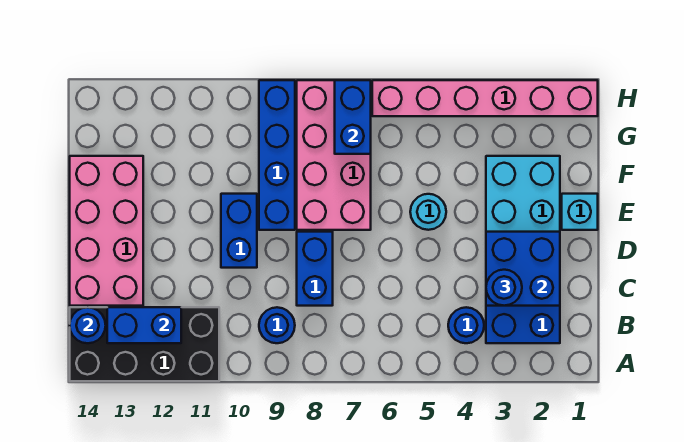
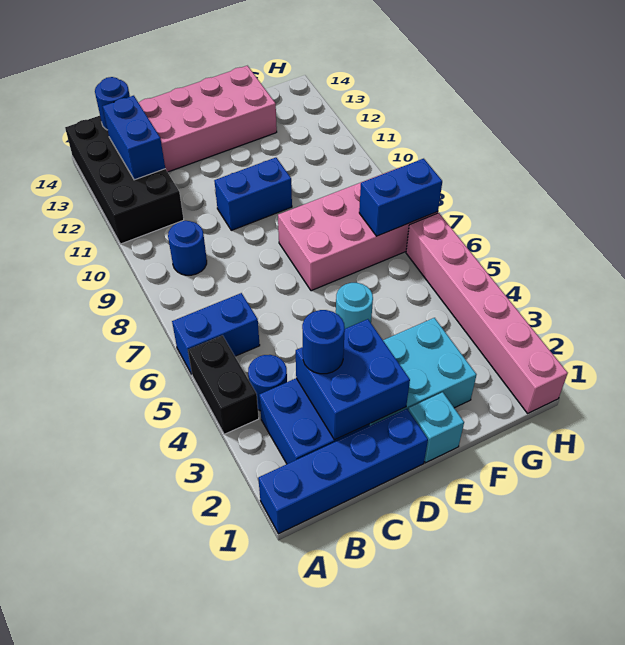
none -> black brick A4:A5 level 1
blue brick C8:D8 level 1 -> blue brick A6:B6 level 1
blue brick E9:H9 level 1 -> blue brick A1:D1 level 1

